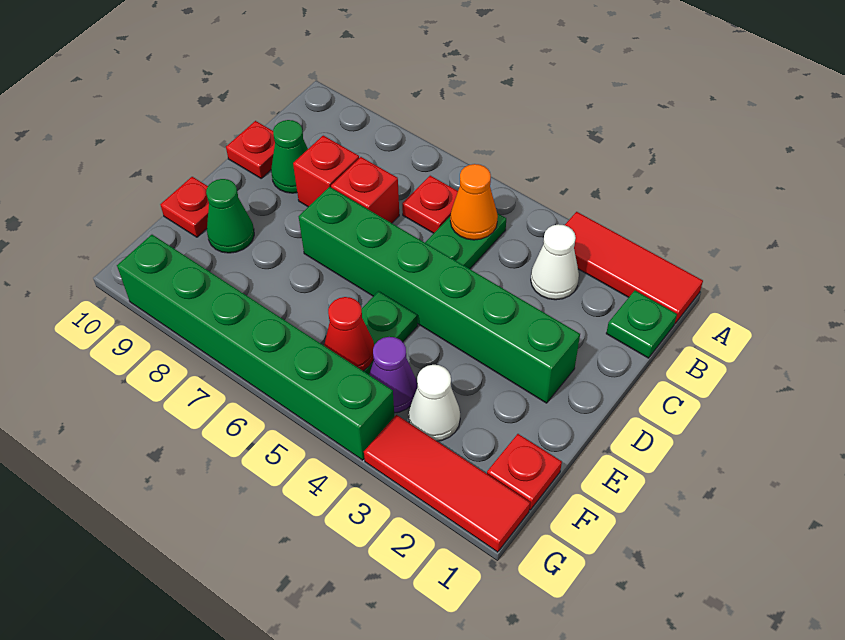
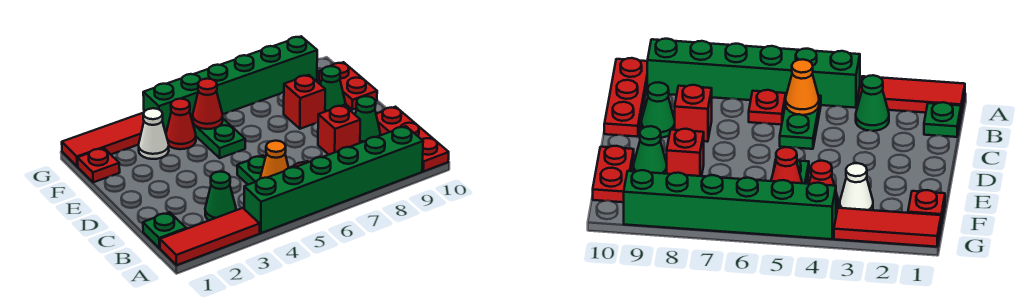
white cone B3 level 1 -> green cone B3 level 1
red brick C7 level 1 -> red brick E8 level 1
red plate C10 level 1 -> red plate A10:C10 level 1
green brick D2:D7 level 1 -> green brick A4:A9 level 1
red plate E10 level 1 -> red plate E10:F10 level 1
purple cone F4 level 1 -> red cone F4 level 1

